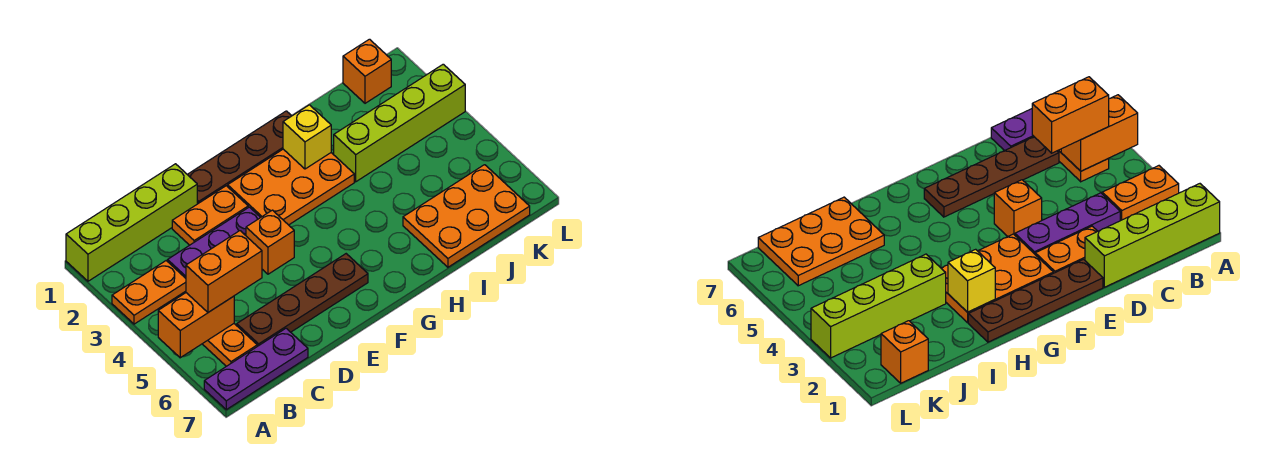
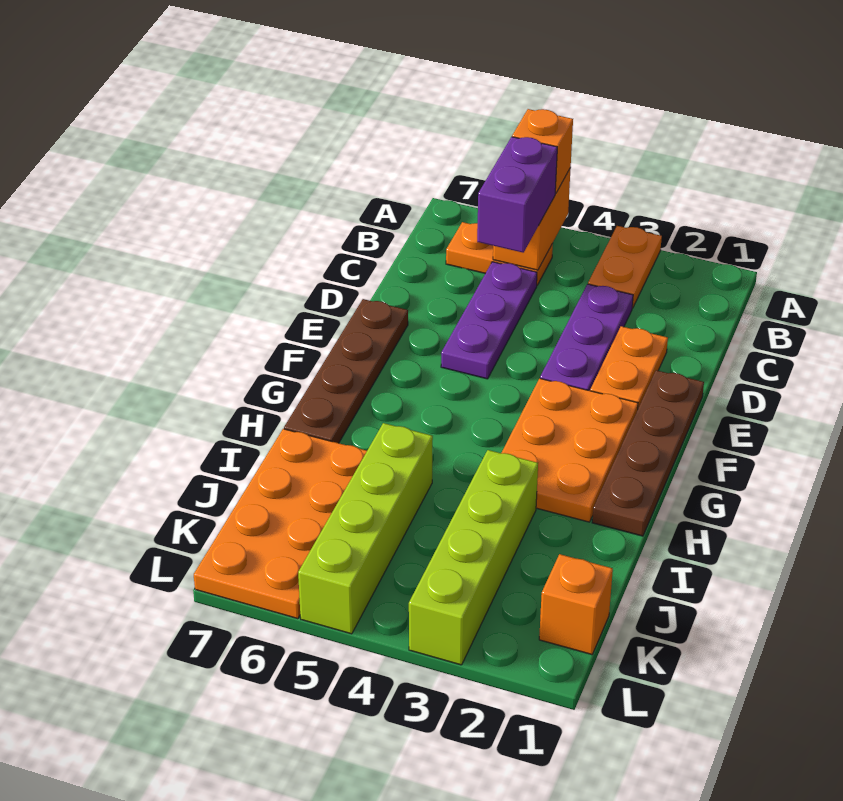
lime brick A1:D1 level 1 -> lime brick I5:L5 level 1
purple plate A7:C7 level 1 -> purple plate C5:E5 level 1
orange brick B5:C5 level 3 -> purple brick B5:C5 level 3
brown plate C6:F6 level 1 -> brown plate E7:H7 level 1
orange brick E4 level 1 -> orange brick A5 level 3
yellow brick H2 level 2 -> none
orange plate I6:K7 level 1 -> orange plate I6:L7 level 1

